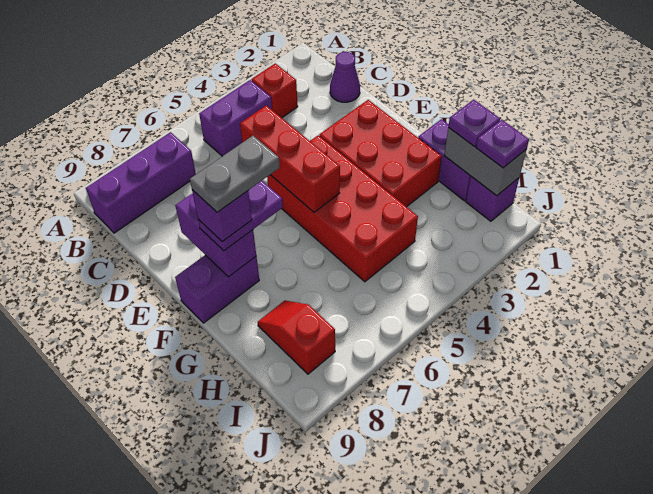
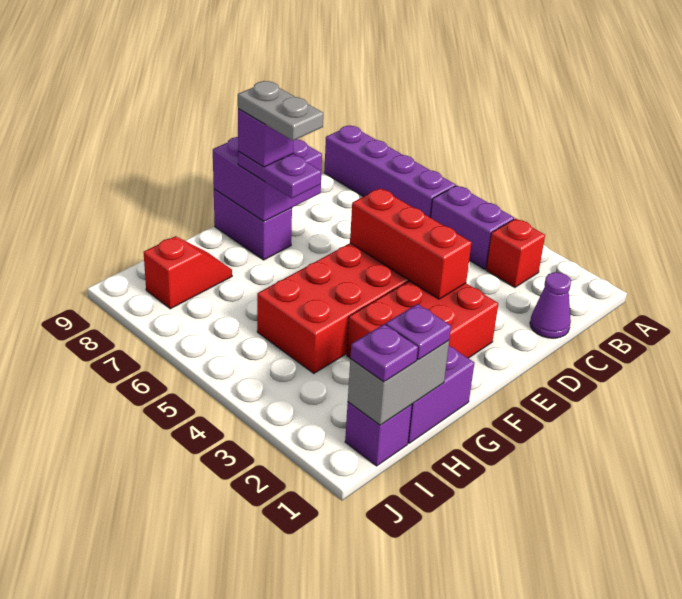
purple brick B7:B9 level 1 -> purple brick B6:B9 level 1
red brick D5:F5 level 2 -> red brick E3:E5 level 2
purple brick E8:F8 level 2 -> purple brick E8:F9 level 2

